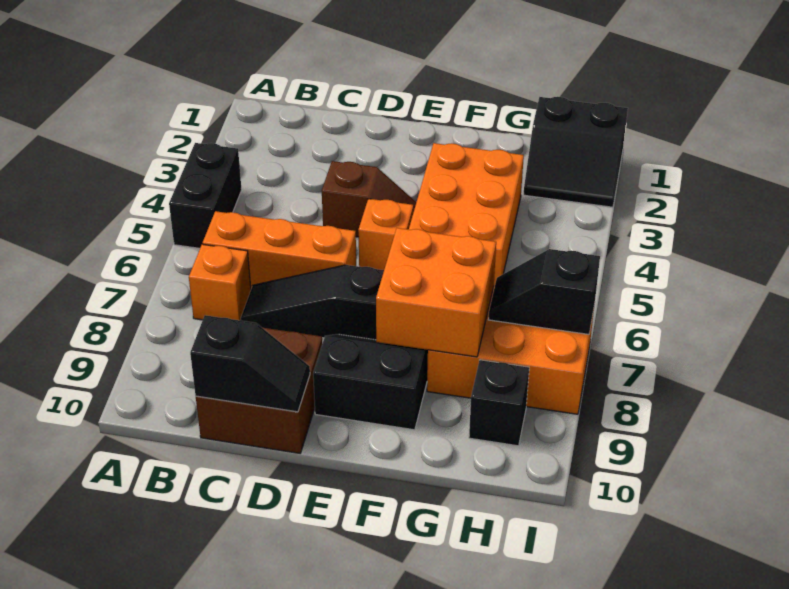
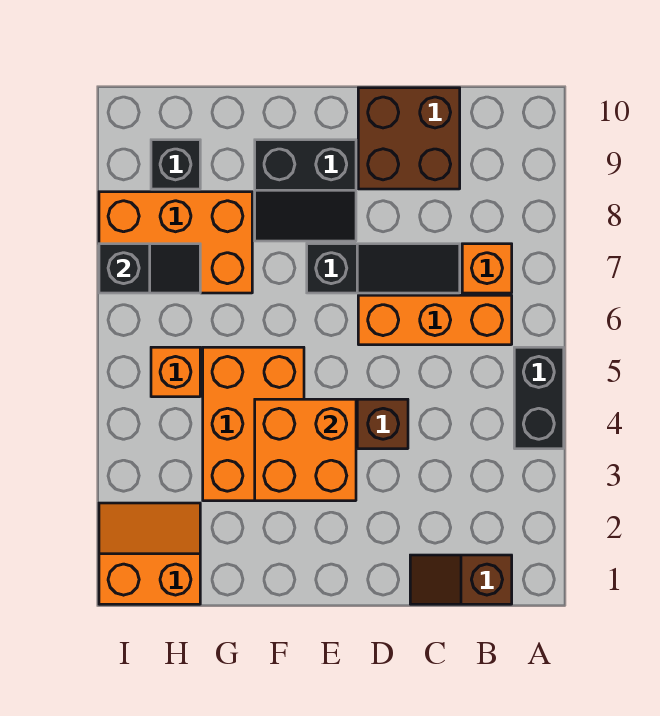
none -> brown slope B1:C1 level 1 top B
black slope C10:D10 level 2 top C -> none
orange brick E5 level 1 -> orange brick H5 level 1
orange brick F7:G8 level 2 -> orange brick E3:F4 level 2
black slope H1:I2 level 1 top 1 -> orange slope H1:I2 level 1 top 1

